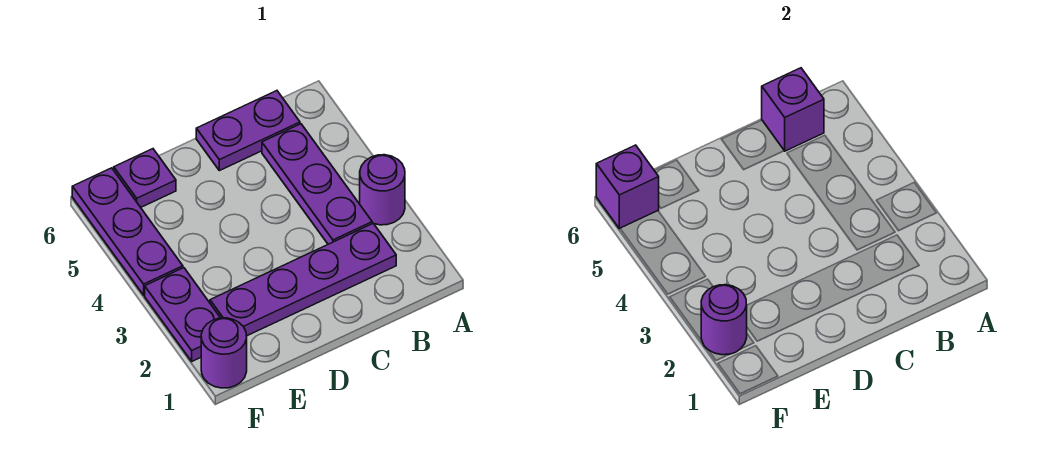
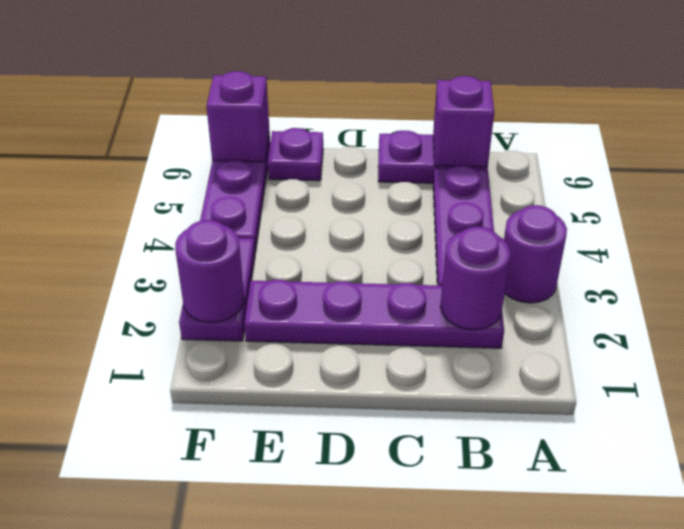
purple round brick F1 level 1 -> purple round brick B2 level 2

